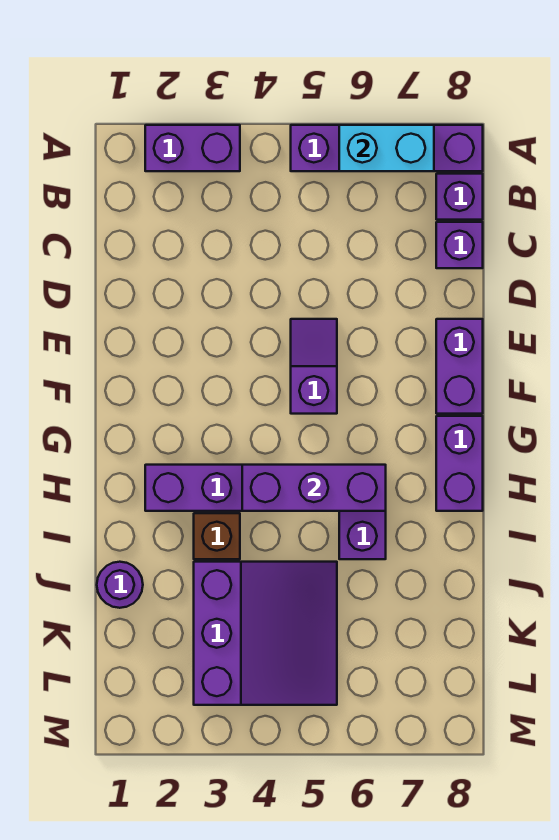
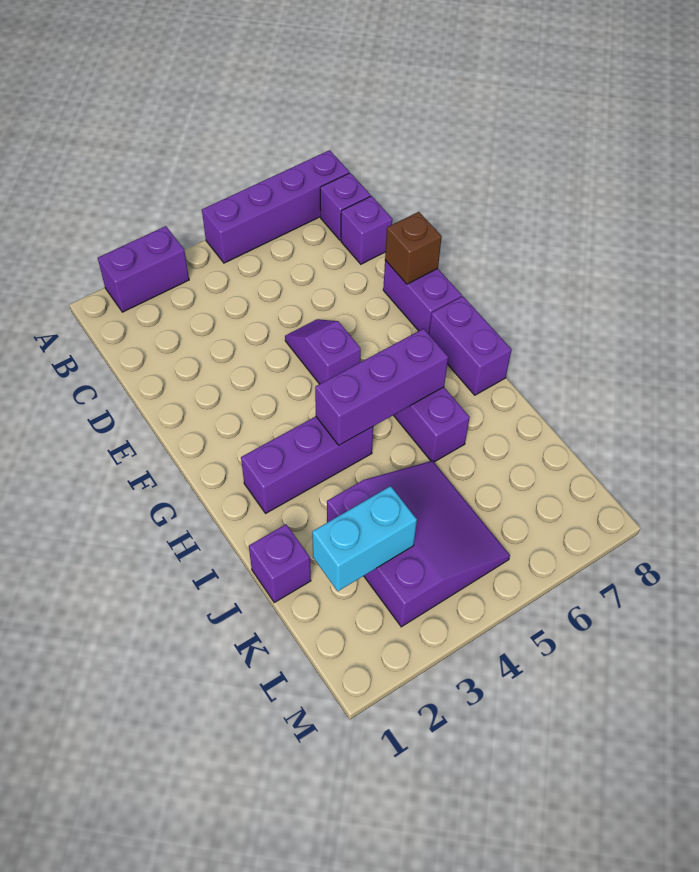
cyan brick A6:A7 level 2 -> cyan brick K2:K3 level 2
brown brick I3 level 1 -> brown brick E8 level 2
purple round brick J1 level 1 -> purple brick J1 level 1

